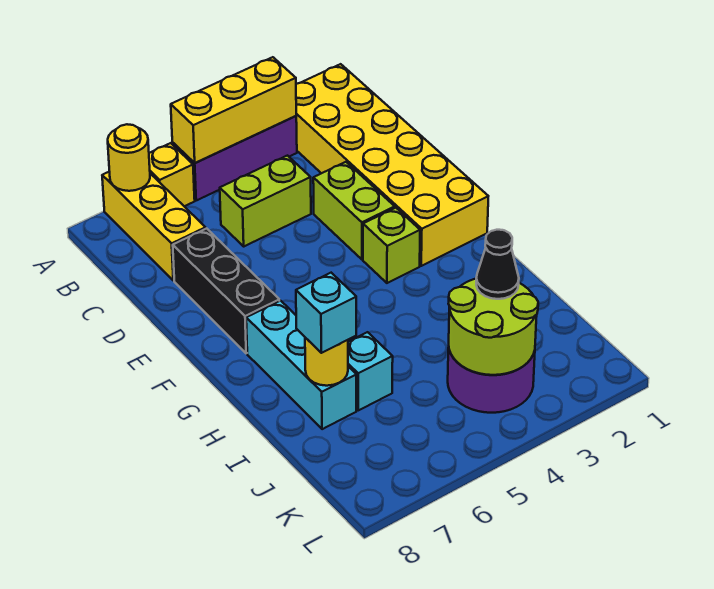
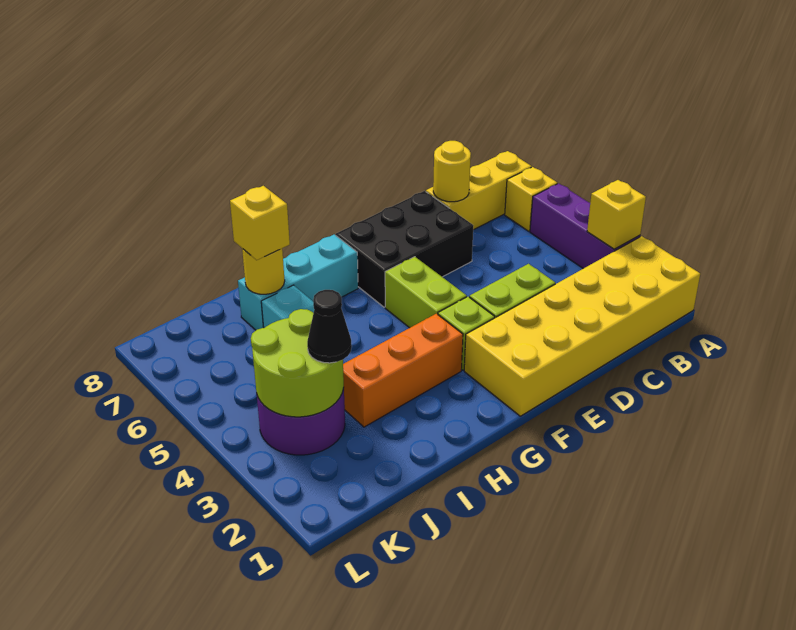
yellow brick A3:A5 level 2 -> yellow brick A3 level 2
yellow round brick A7 level 2 -> yellow round brick C7 level 2
lime brick C4:C5 level 1 -> lime brick F4:F5 level 1
black brick D7:F7 level 1 -> black brick D6:F7 level 1
none -> orange brick G3:I3 level 1
cyan brick I7 level 3 -> yellow brick I7 level 3

